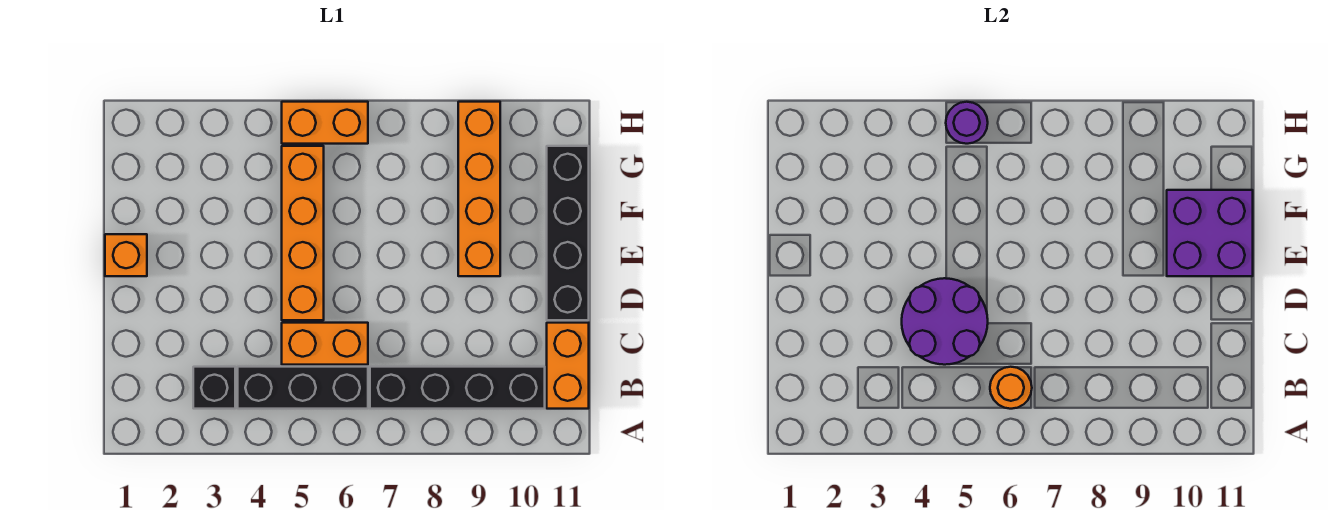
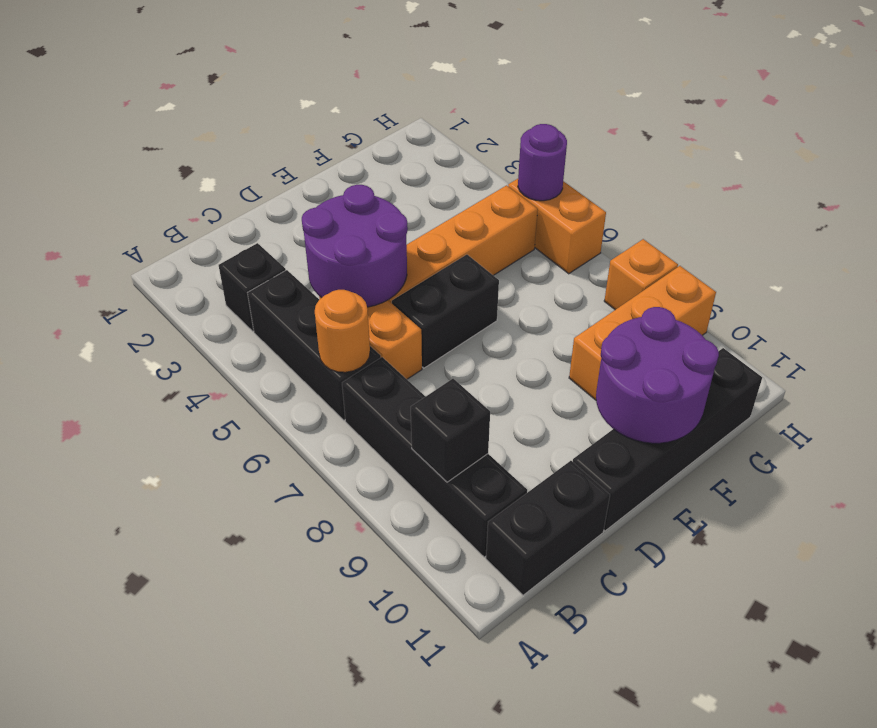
none -> black brick B9 level 2
orange brick B11:C11 level 1 -> black brick B11:C11 level 1
none -> black brick D6:E6 level 1
orange brick E1 level 1 -> orange brick H8 level 1
orange brick E9:H9 level 1 -> orange brick F9:H9 level 1
purple brick E10:F11 level 2 -> purple round brick E10:F11 level 2

